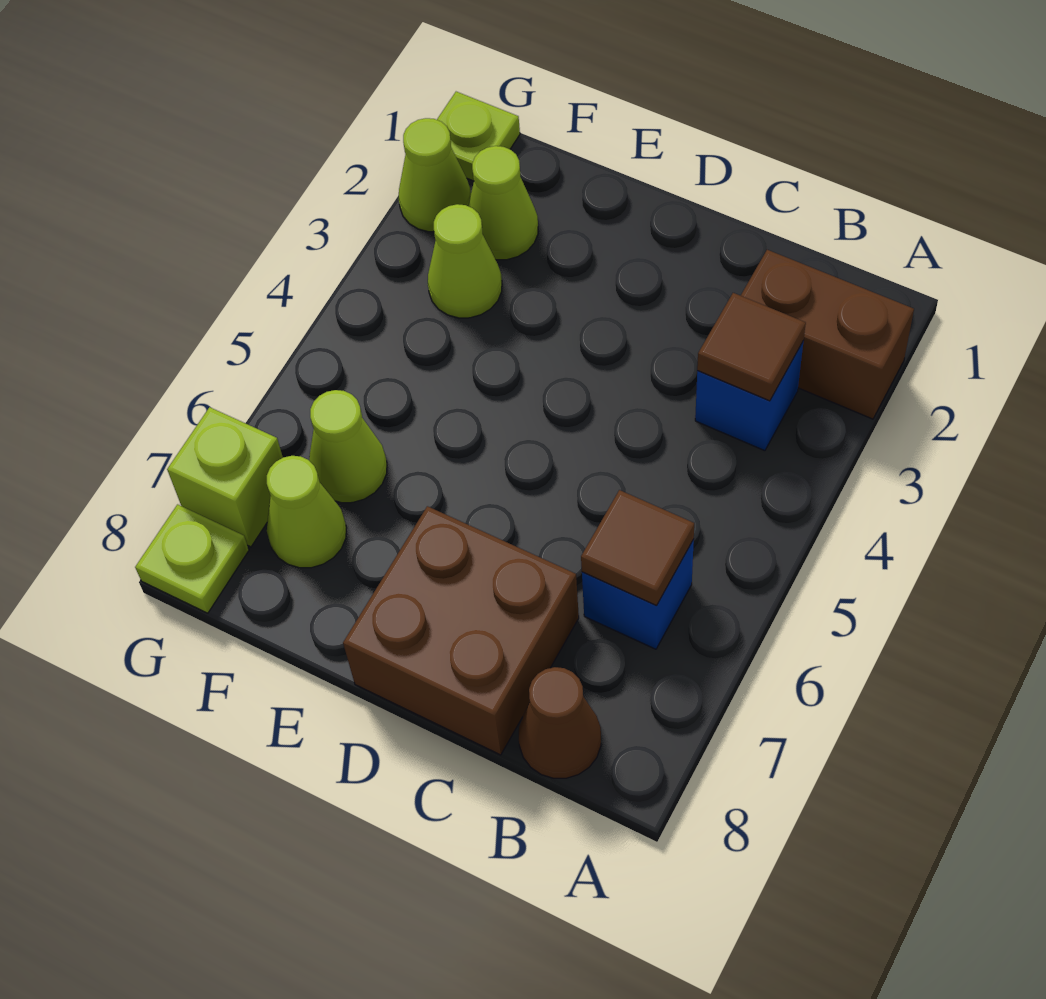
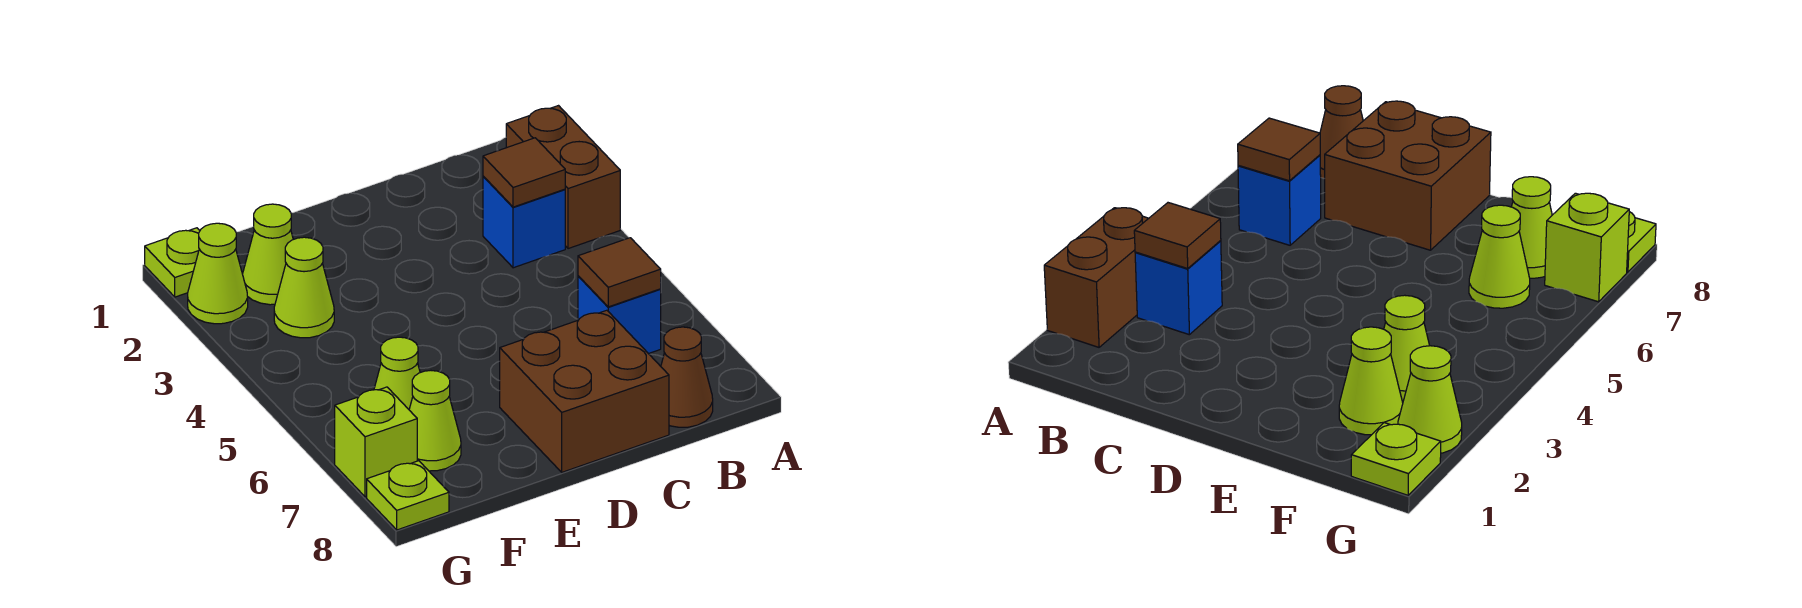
brown brick A2:B2 level 1 -> brown brick A2:A3 level 1

